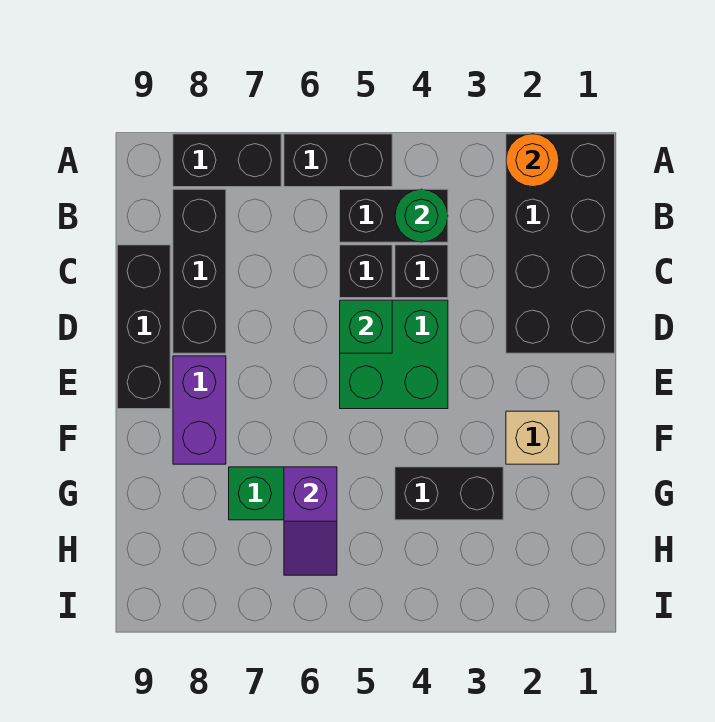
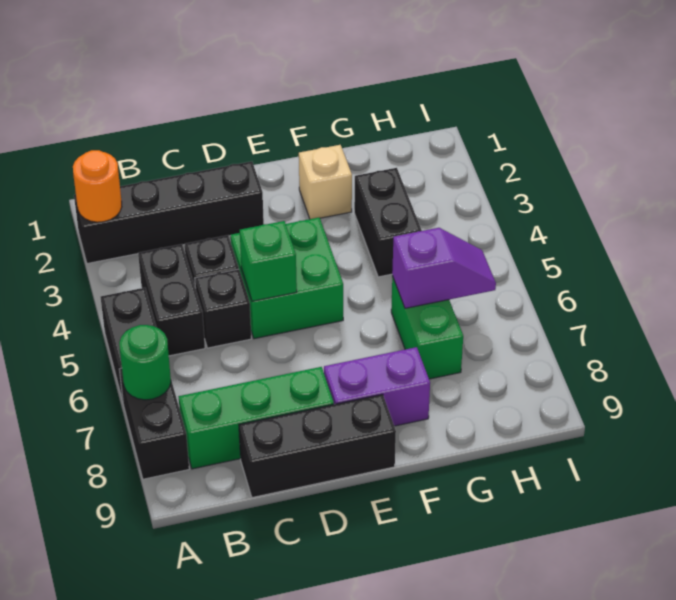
black brick A1:D2 level 1 -> black brick A2:D2 level 1
green round brick B4 level 2 -> green round brick A7 level 2
black brick B8:D8 level 1 -> green brick B8:D8 level 1

